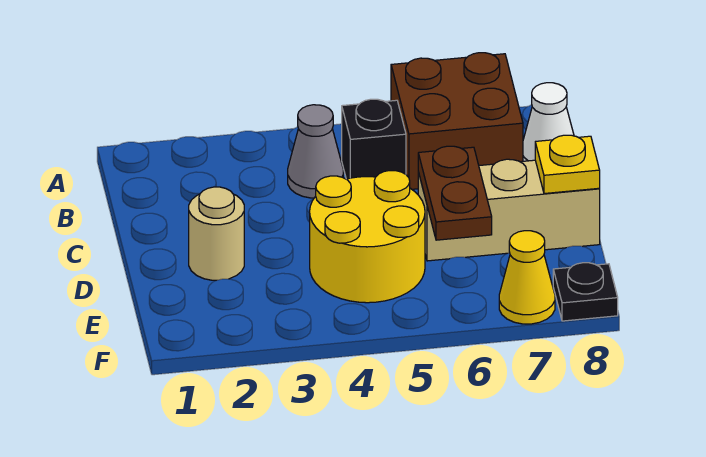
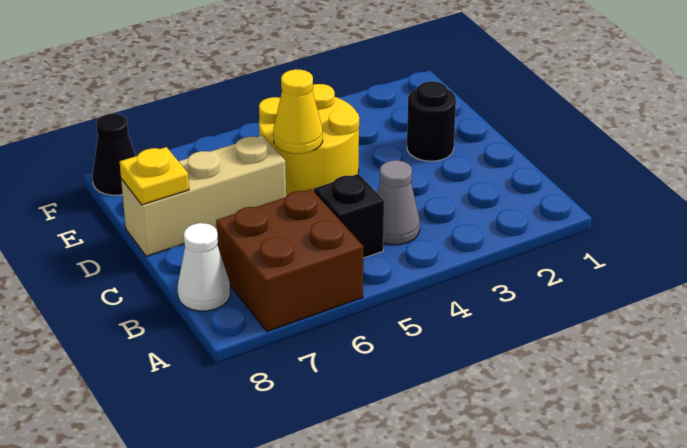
tan round brick D2 level 1 -> black round brick D2 level 1
brown plate D6:E6 level 2 -> none
yellow cone F7 level 1 -> yellow cone D5 level 2
black plate F8 level 1 -> black cone F8 level 1

